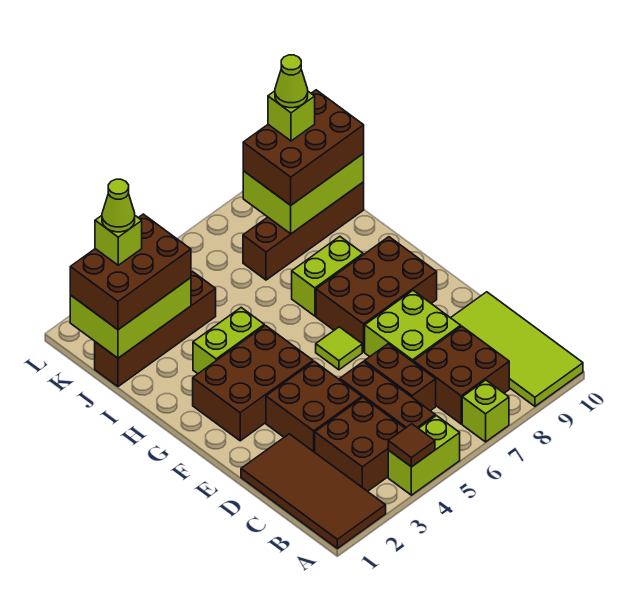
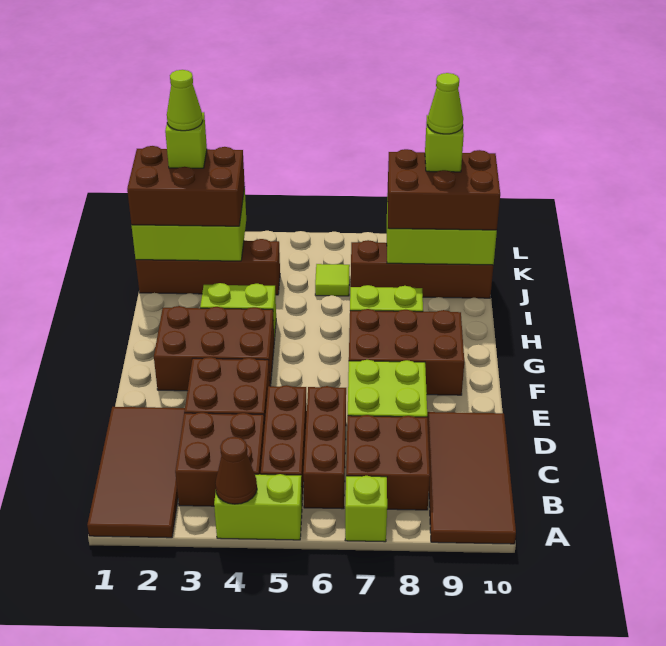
brown tile A4 level 2 -> brown cone A4 level 2
lime tile A9:D10 level 1 -> brown tile A9:D10 level 1
brown brick C6:D6 level 1 -> brown brick B6:D6 level 1
lime tile F6 level 1 -> lime tile J6 level 1

